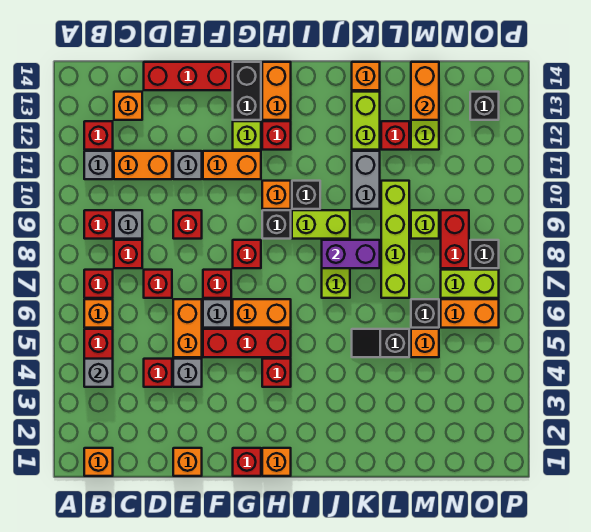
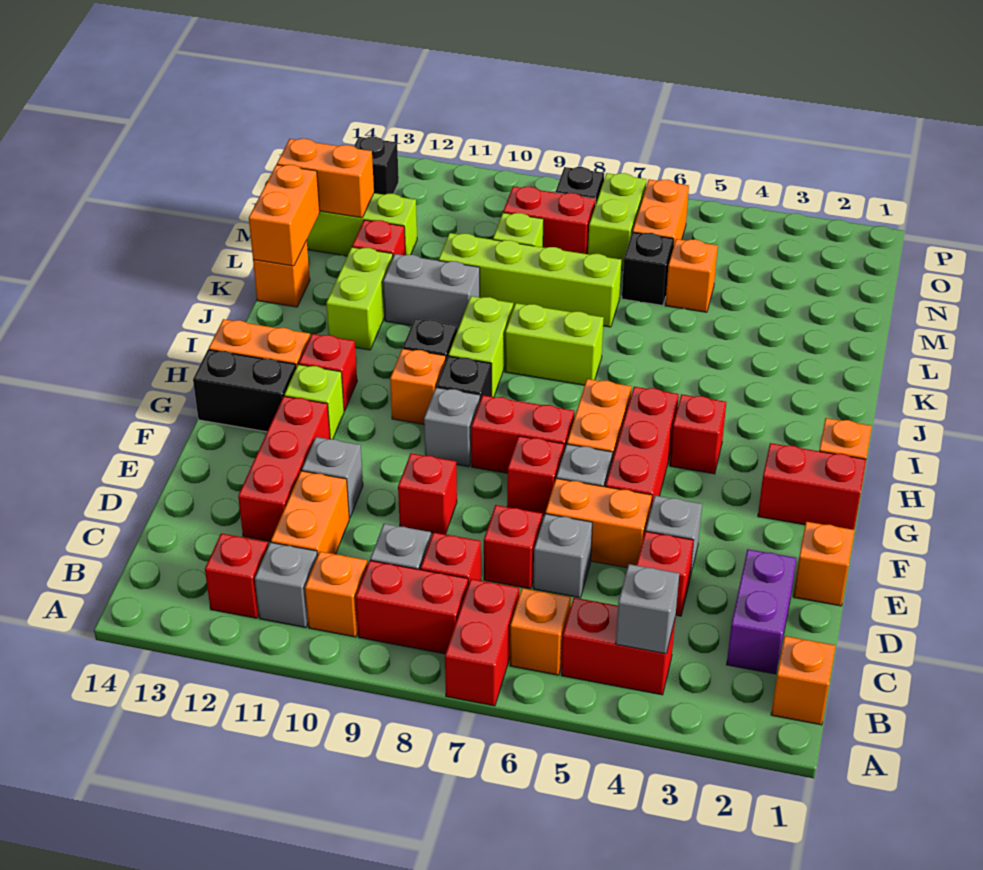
red brick B7 level 1 -> red brick A7:B7 level 1
red brick B9 level 1 -> red brick B8:B9 level 1
orange brick C13 level 1 -> orange brick B10 level 1
none -> grey brick D6 level 1
red brick D14:F14 level 1 -> red brick D12:F12 level 1
orange brick F11:G11 level 1 -> orange brick K14:L14 level 2
red brick G1 level 1 -> red brick G1:G2 level 1
red brick G8 level 1 -> red brick G7:G8 level 1
none -> grey brick G9 level 1
purple brick J8:K8 level 2 -> purple brick C2:D2 level 1
black slope K5:L5 level 1 top L -> none
lime brick K12:K13 level 1 -> lime brick J12:K12 level 1

